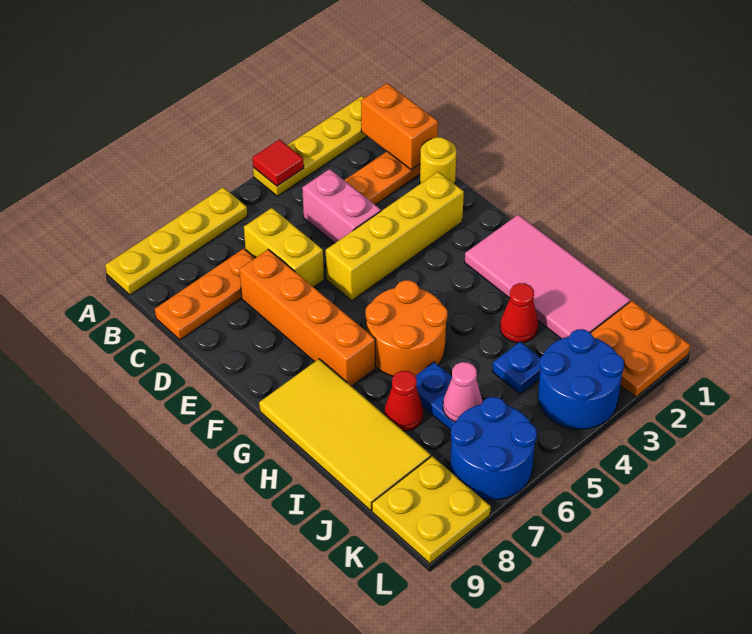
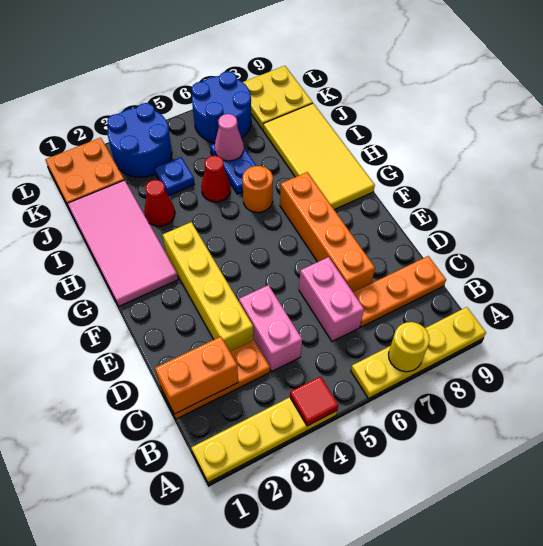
orange brick B1:C1 level 2 -> orange brick C1:C2 level 2
yellow brick C6:D6 level 1 -> pink brick C6:D6 level 1
yellow round brick D1 level 1 -> yellow round brick A7 level 2
yellow brick E2:E5 level 1 -> yellow brick D3:G3 level 1
orange round brick G5:H6 level 1 -> orange round brick H6 level 1
red cone I7 level 1 -> red cone I5 level 1

